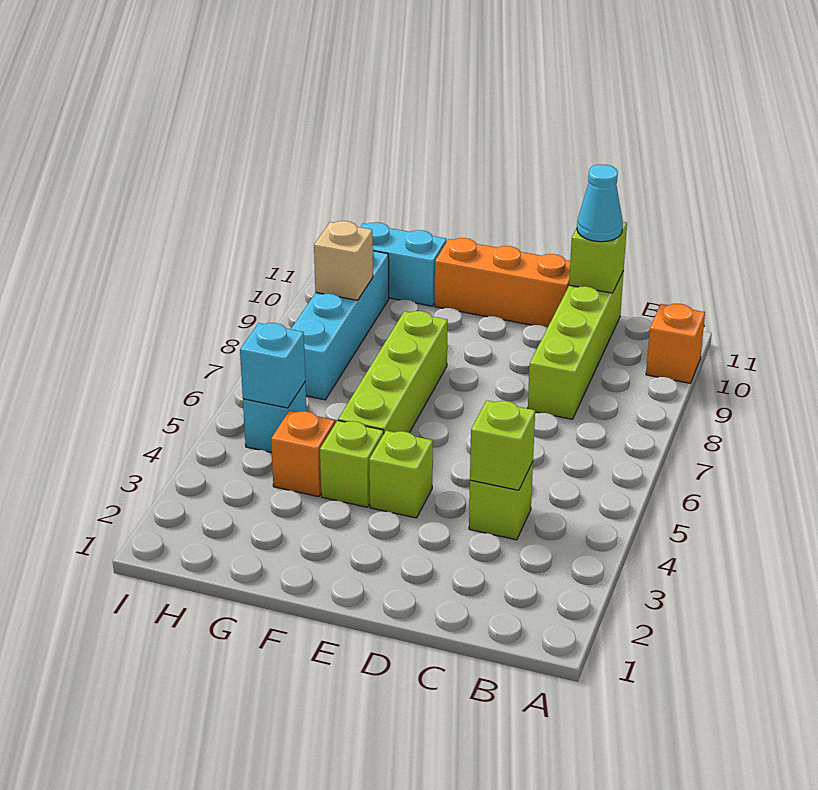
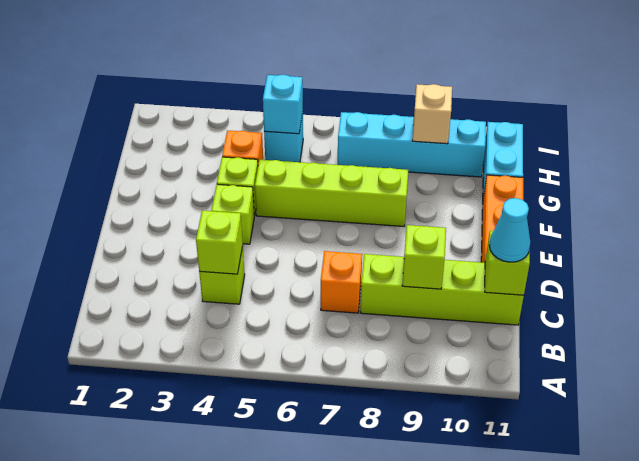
orange brick A10 level 1 -> orange brick C7 level 1
none -> lime brick C9 level 2

